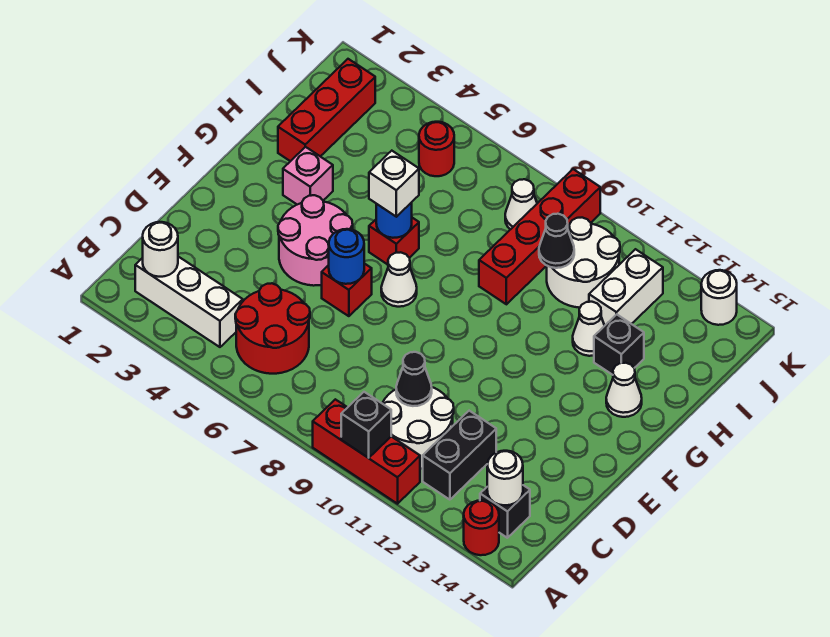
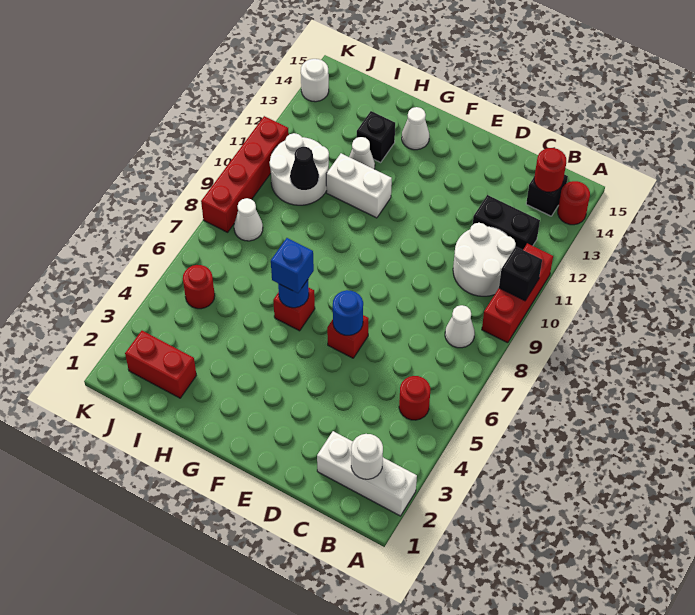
white brick B2:B4 level 1 -> white brick A2:C2 level 1
red round brick B5:C6 level 1 -> red round brick B5 level 1
white round brick B14 level 2 -> red round brick B14 level 2
black cone C10 level 2 -> none
pink round brick E4:F5 level 1 -> none
white cone F7 level 1 -> white cone B8 level 1
pink brick G3 level 1 -> none
white brick G6 level 3 -> blue brick G6 level 3
red brick H2:J2 level 1 -> red brick I2:J2 level 1
red brick H9:K9 level 1 -> red brick K8:K11 level 1
white brick I12:J12 level 1 -> white brick G11:H11 level 1

